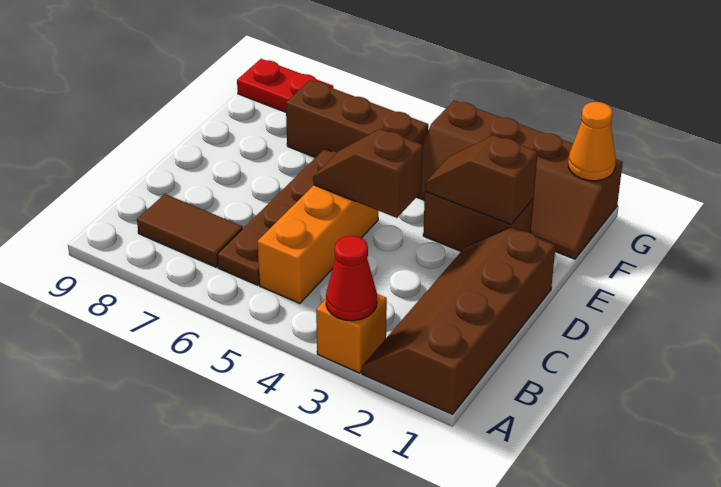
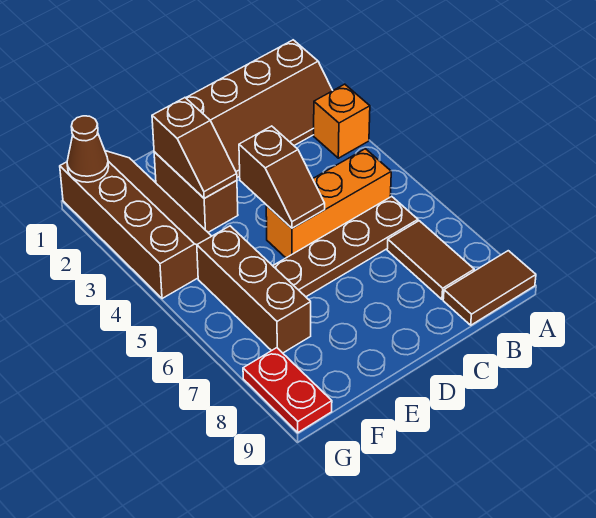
red cone A3 level 2 -> none
none -> brown tile A9:B9 level 1
orange cone G1 level 2 -> brown cone G1 level 2

